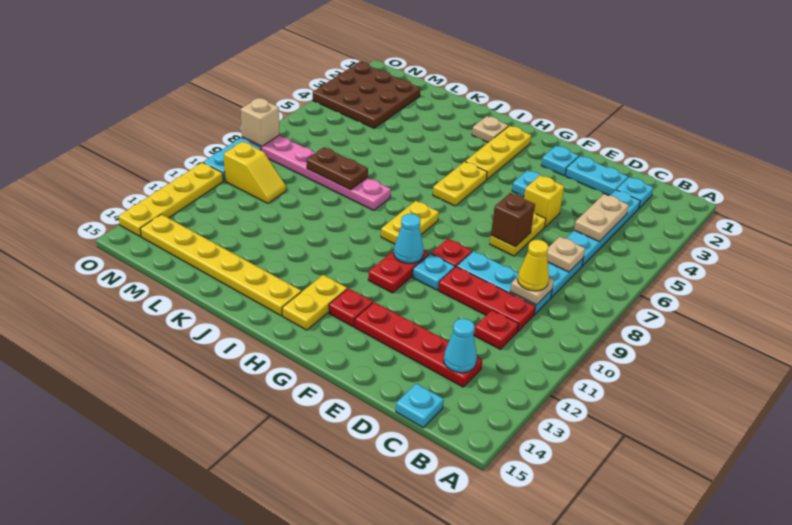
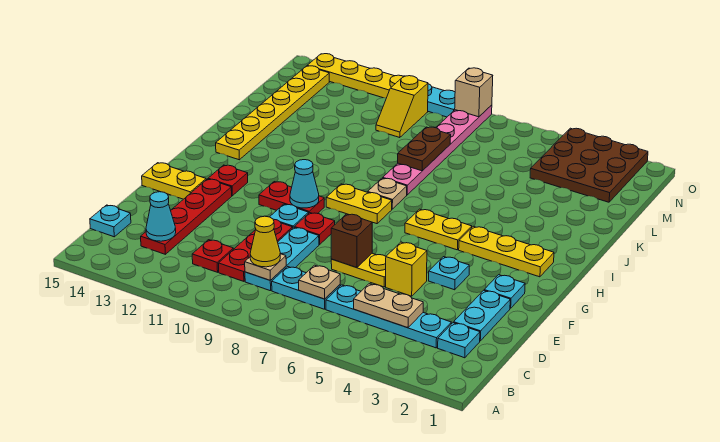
yellow plate H13:H14 level 1 -> yellow plate F14:F15 level 1
tan plate I2 level 1 -> tan plate I8 level 1

